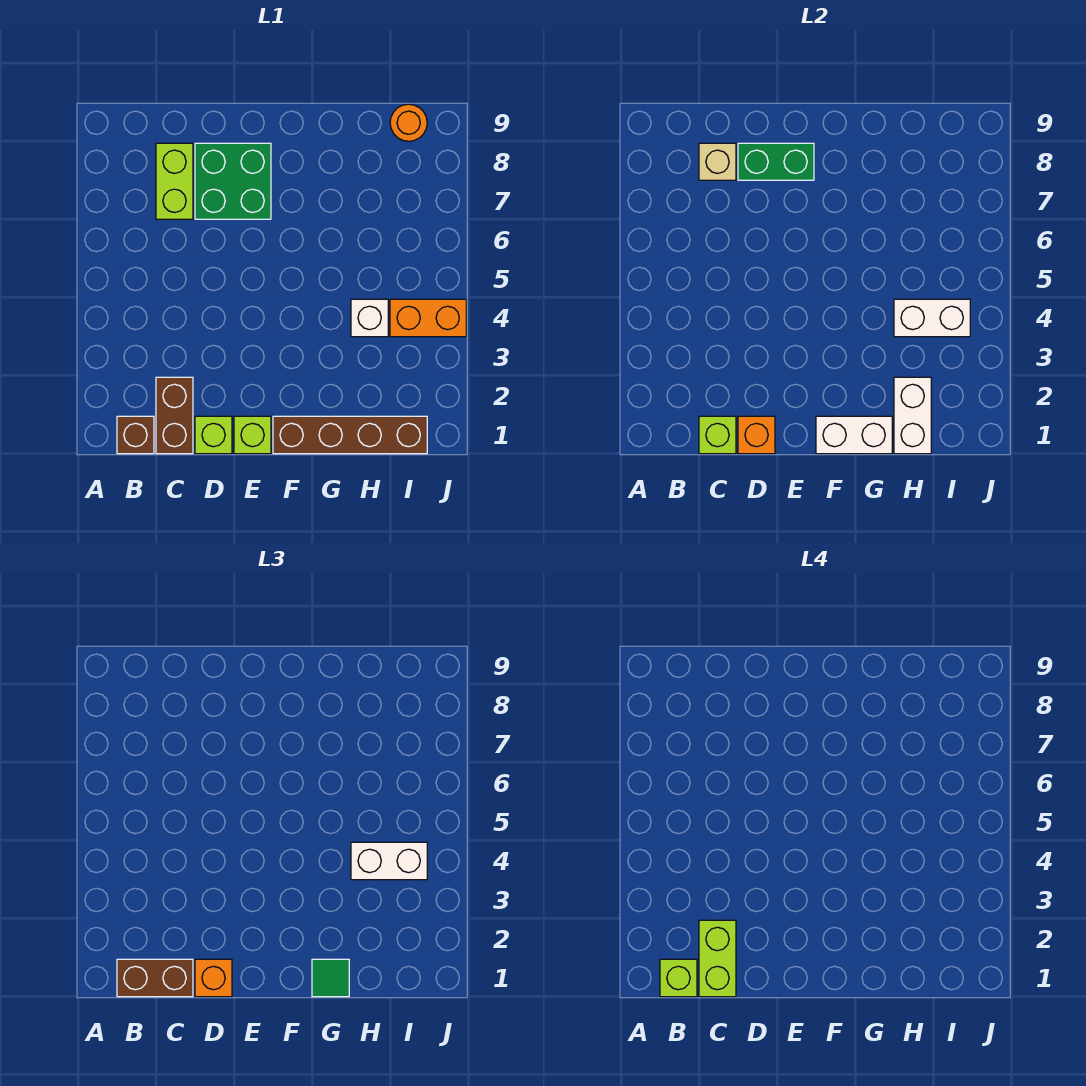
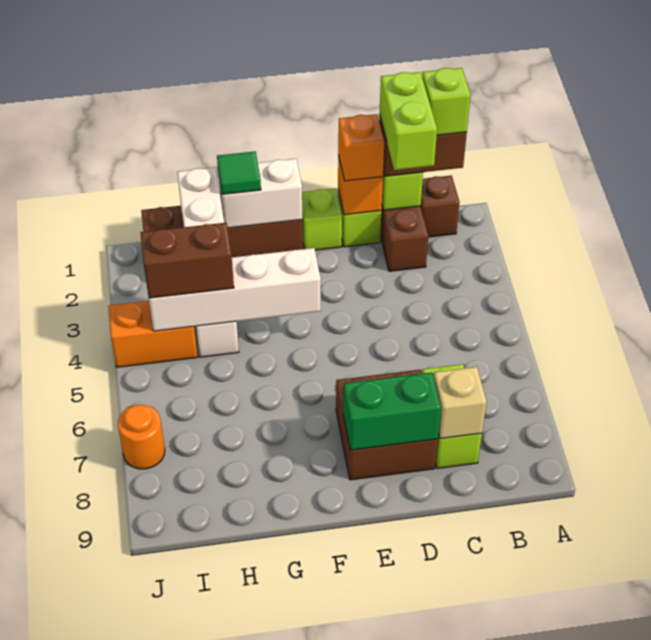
green brick D7:E8 level 1 -> brown brick D7:E8 level 1
white brick H4:I4 level 2 -> white brick F4:I4 level 2
white brick H4:I4 level 3 -> brown brick H4:I4 level 3
orange round brick I9 level 1 -> orange round brick J7 level 1

